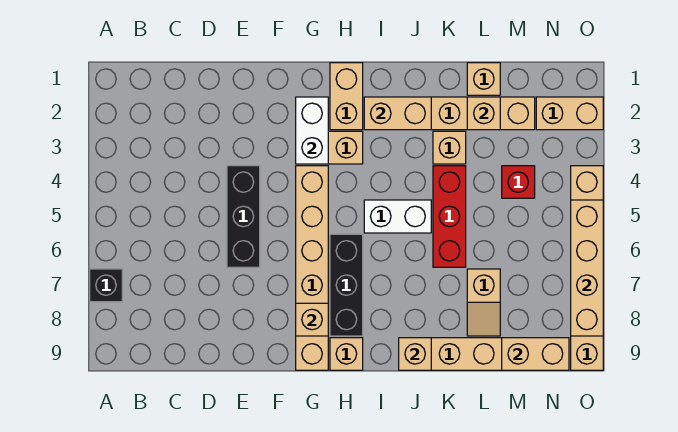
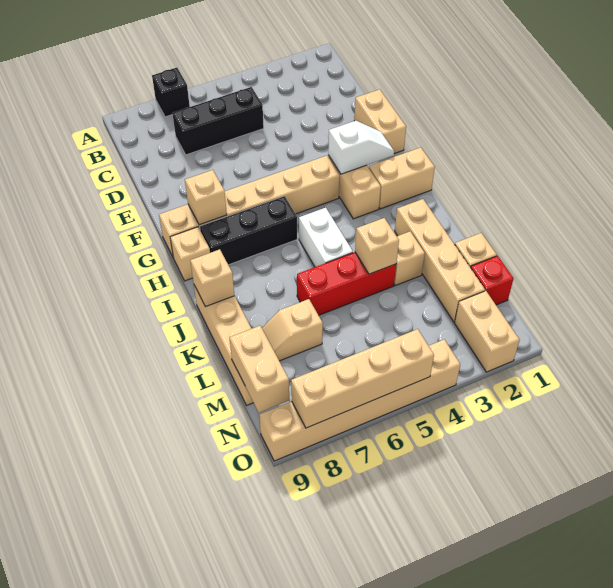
black brick E4:E6 level 1 -> black brick C5:C7 level 1
white brick G2:G3 level 2 -> white slope G2:G3 level 2 top 3
tan brick I2:J2 level 2 -> tan brick E1:F1 level 1
tan brick L2 level 2 -> tan brick K4 level 2
red brick M4 level 1 -> red brick M1 level 1

